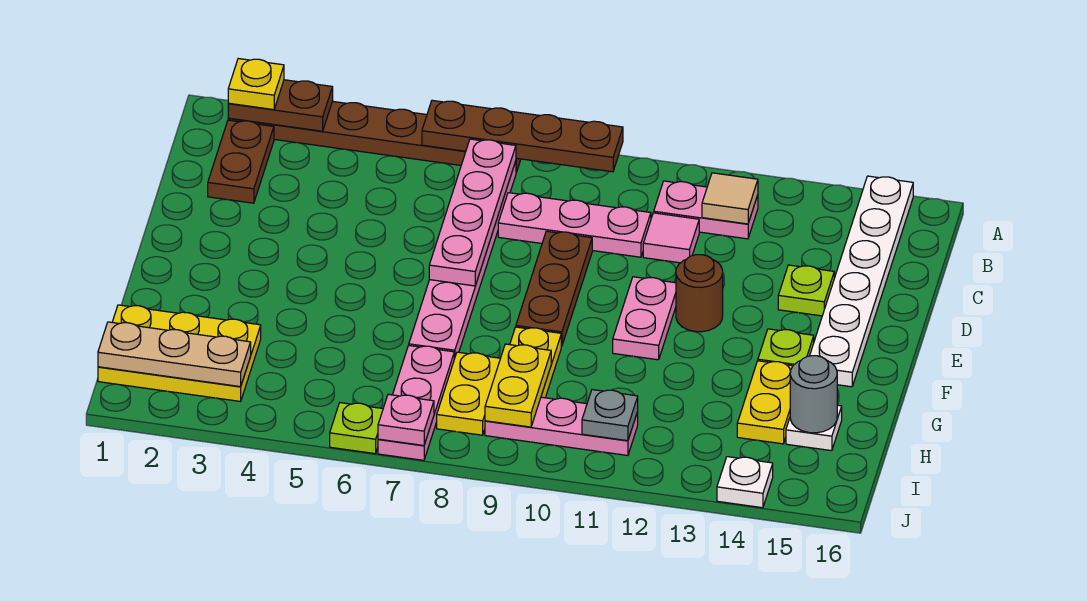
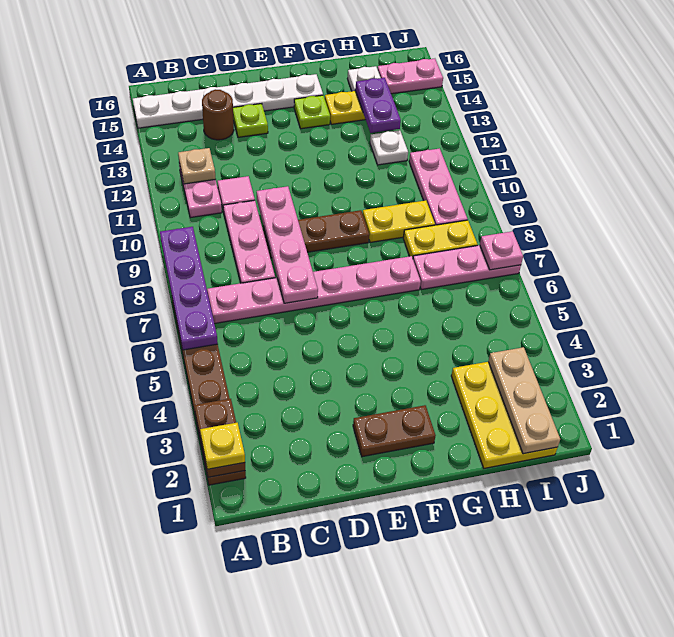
brown plate A6:A9 level 2 -> purple plate A6:A9 level 2
brown plate B2:C2 level 1 -> brown plate E2:F2 level 1
pink plate B7:E7 level 2 -> pink plate D7:D10 level 2
tan tile B12 level 2 -> tan plate B12 level 2
pink plate E11:F11 level 1 -> pink plate I15:J15 level 1
brown round brick E12 level 1 -> brown round brick C14 level 1
yellow plate H9:I9 level 2 -> none
none -> purple plate H13:H14 level 2
grey round brick H15 level 2 -> none
grey plate I11 level 2 -> none
lime plate J6 level 1 -> none
white plate J14 level 1 -> white plate H12 level 1

